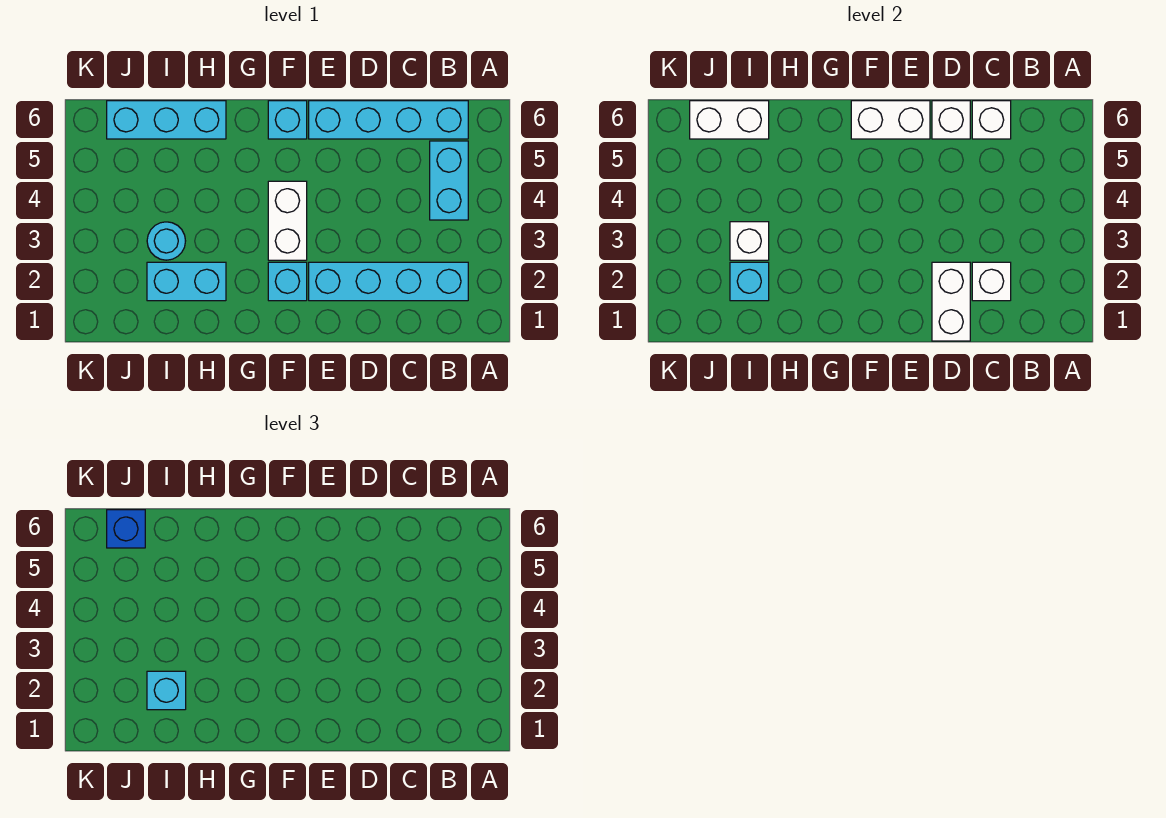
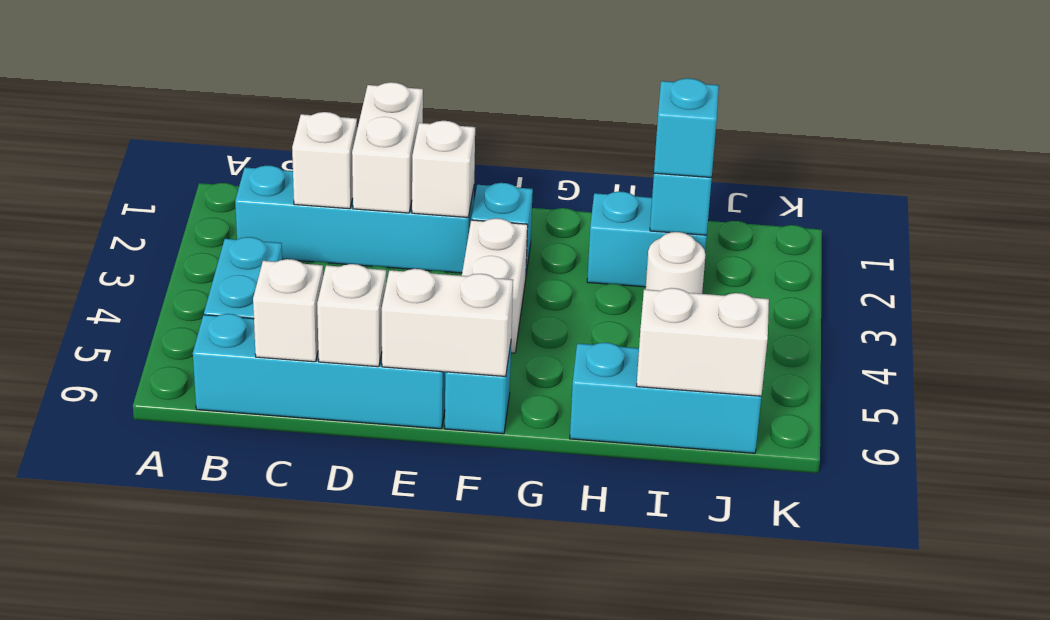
cyan round brick I3 level 1 -> white round brick I3 level 1
white brick I3 level 2 -> white brick E2 level 2
blue brick J6 level 3 -> none

